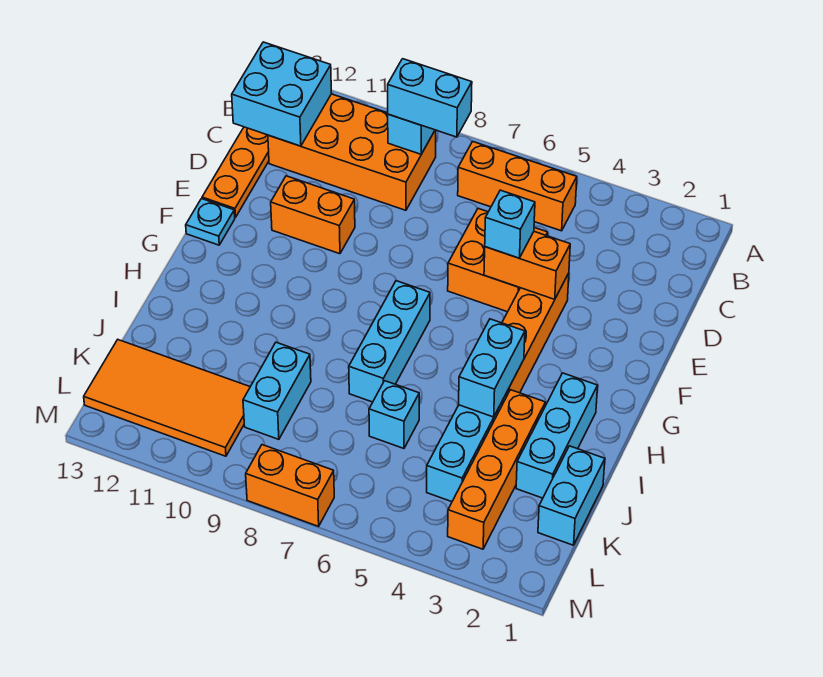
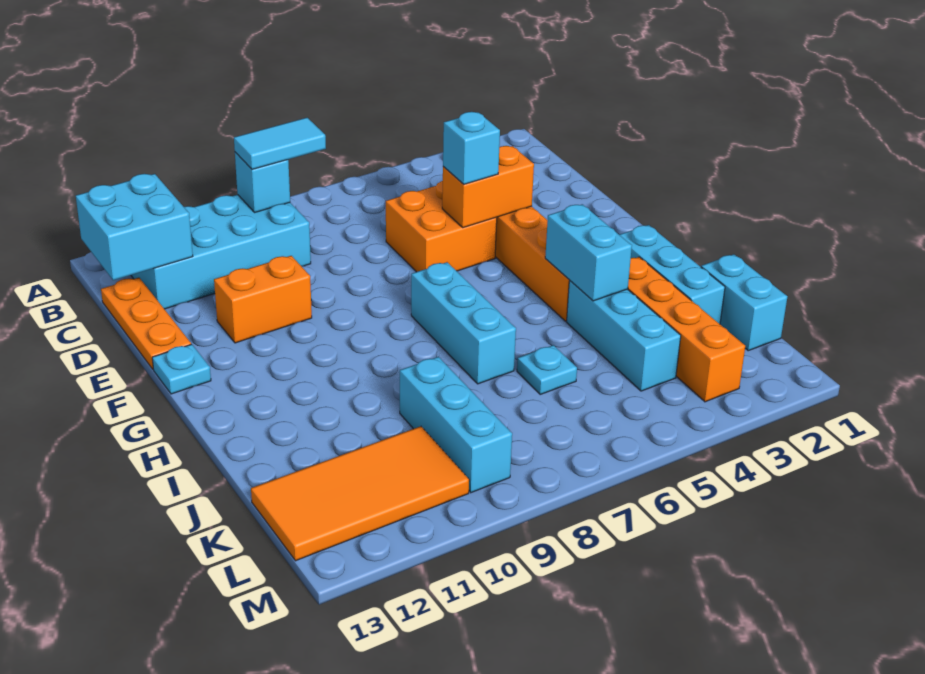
orange brick B5:B7 level 1 -> none
cyan brick B8:B9 level 3 -> cyan tile B8:B9 level 3
orange brick B9:C12 level 1 -> cyan brick B9:C12 level 1
cyan brick J6 level 1 -> cyan plate J6 level 1
cyan brick J9:K9 level 1 -> cyan brick J9:L9 level 1
orange brick M7:M8 level 1 -> none

